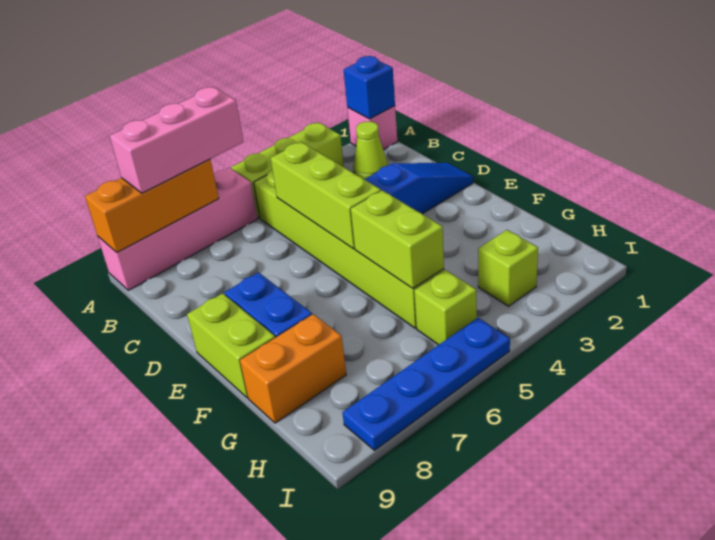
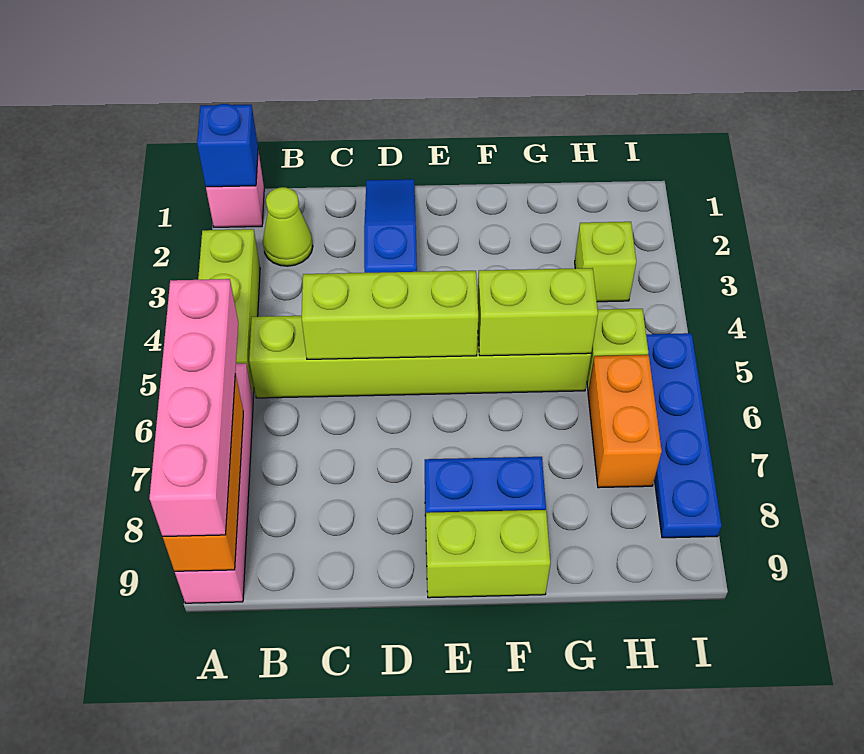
pink brick A6:A8 level 3 -> pink brick A6:A9 level 3
orange brick G8:G9 level 1 -> orange brick H6:H7 level 1

